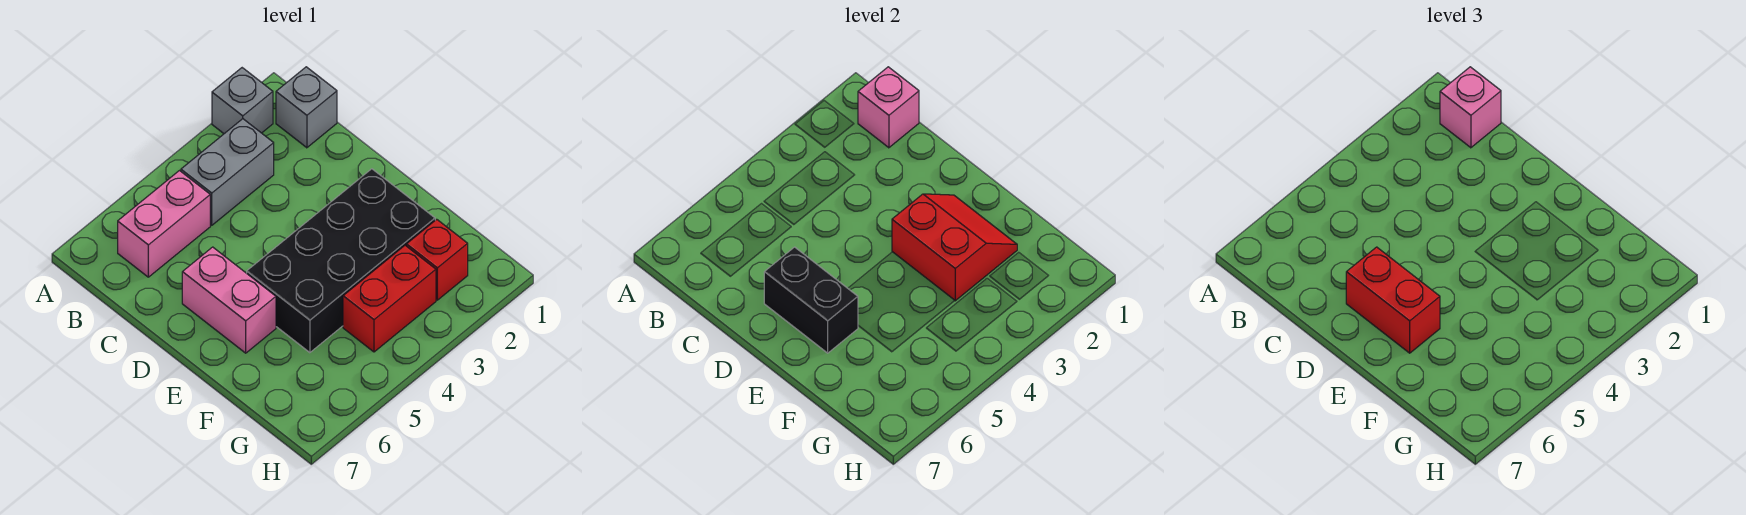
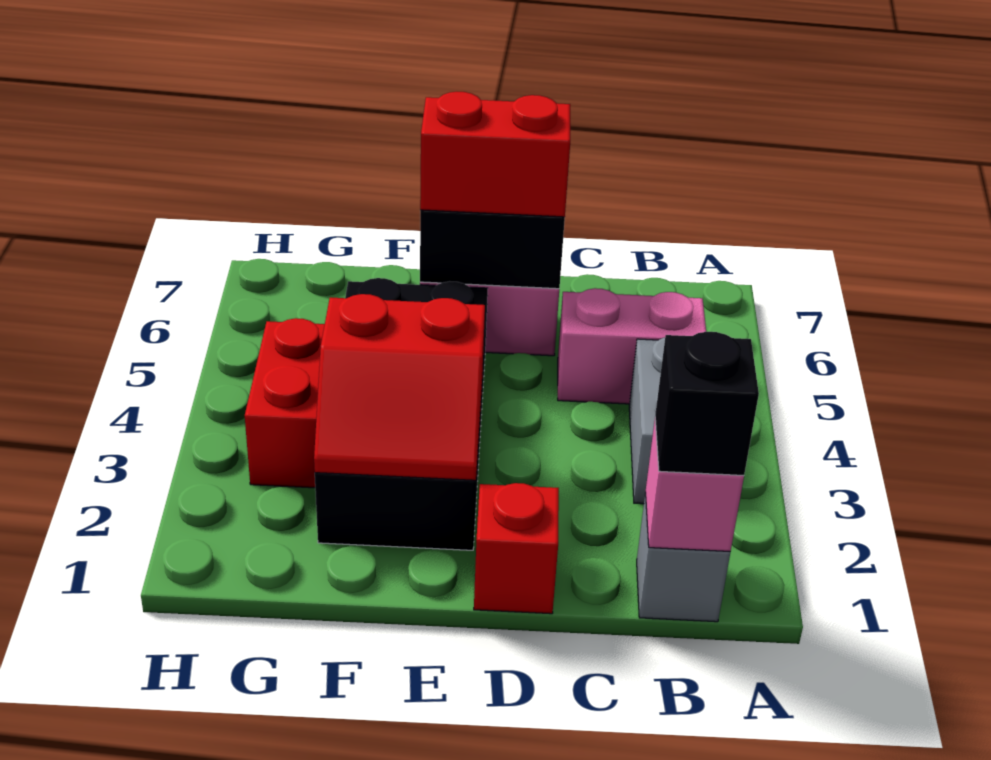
grey brick A2 level 1 -> none
pink brick B1 level 3 -> black brick B1 level 3
pink brick B5:B6 level 1 -> pink brick B5:C5 level 1
red brick G2 level 1 -> red brick D1 level 1

